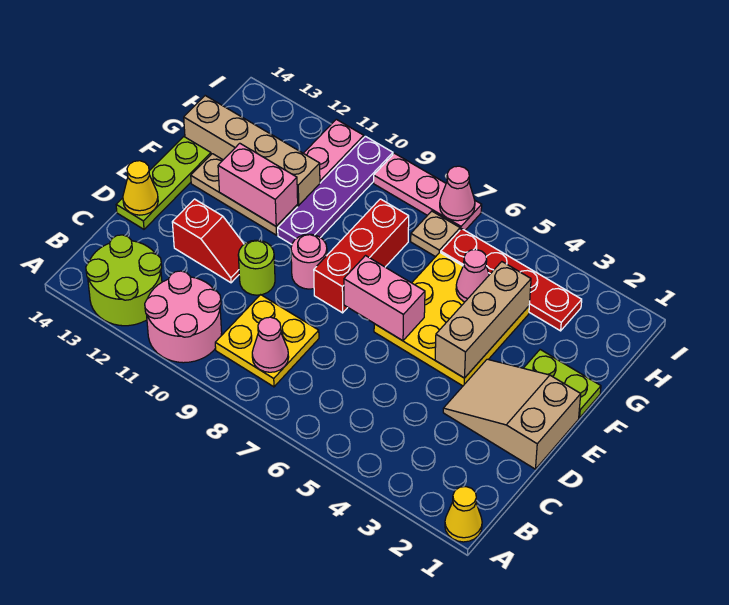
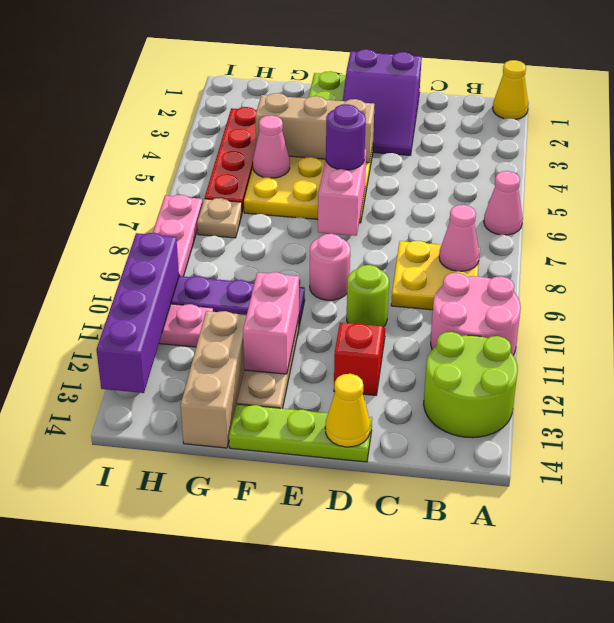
tan slope D1:E3 level 1 top 1 -> purple slope D1:E3 level 1 top 1
none -> purple round brick E6 level 3
red brick E8:G8 level 1 -> none
tan brick G11:G14 level 1 -> tan brick G12:G14 level 1
pink cone I7 level 2 -> pink cone A6 level 1
none -> purple brick I10:I13 level 2

